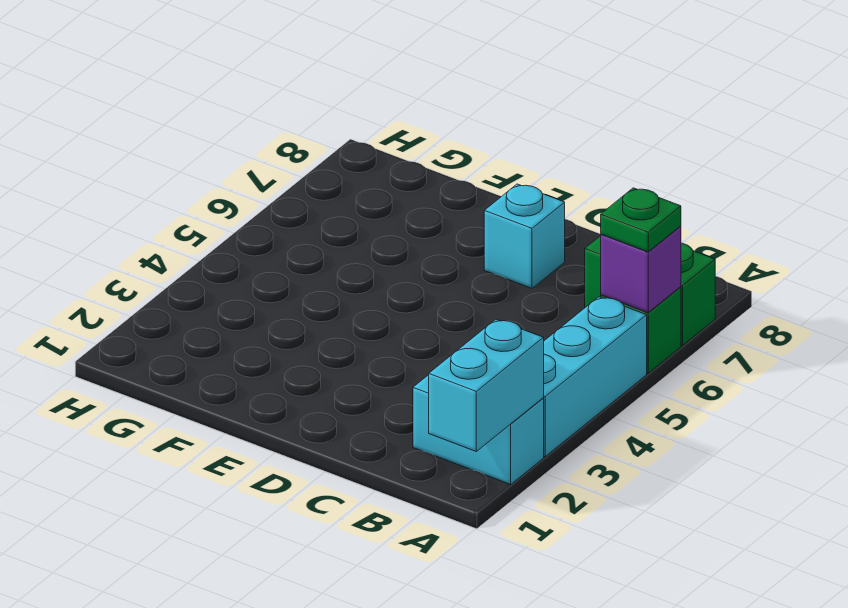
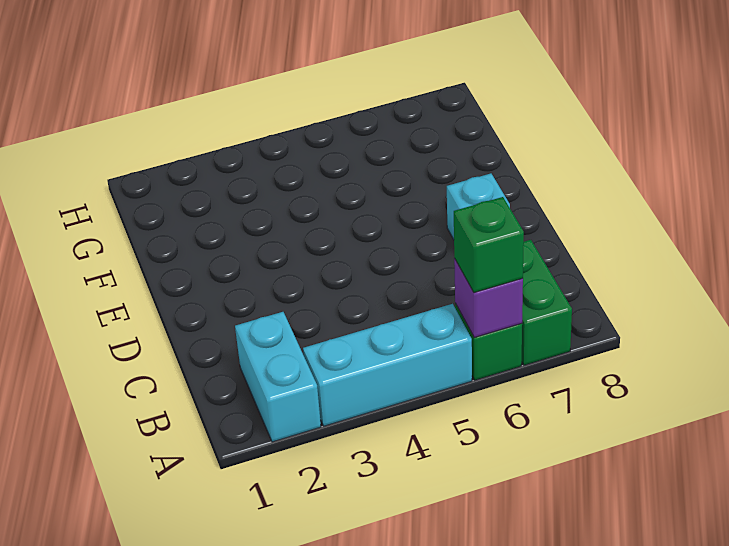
cyan brick A1:A2 level 2 -> none
green plate A6 level 3 -> green brick A6 level 3

